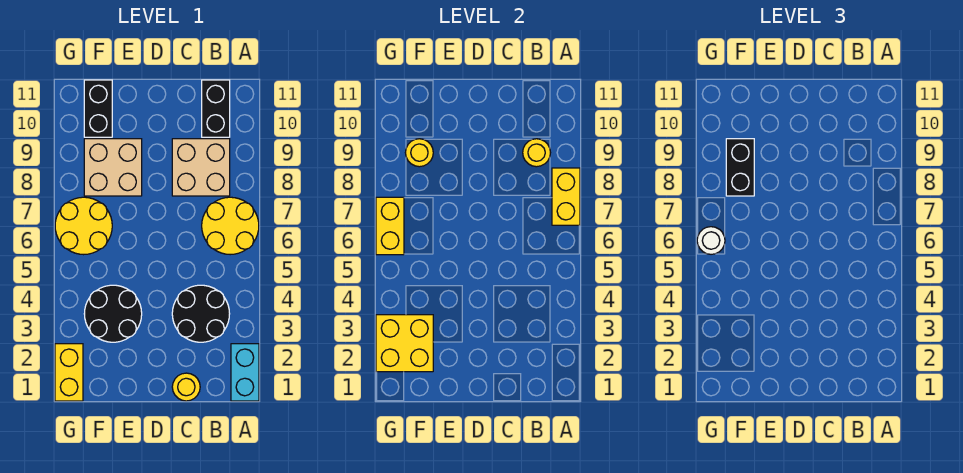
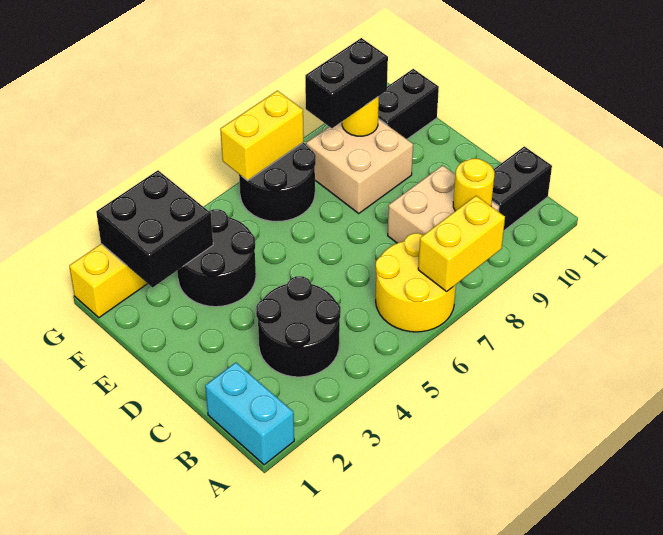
cyan brick A1:A2 level 1 -> cyan brick A1:B1 level 1
yellow round brick C1 level 1 -> none
yellow brick F2:G3 level 2 -> black brick F2:G3 level 2
yellow round brick F6:G7 level 1 -> black round brick F6:G7 level 1
white round brick G6 level 3 -> none

